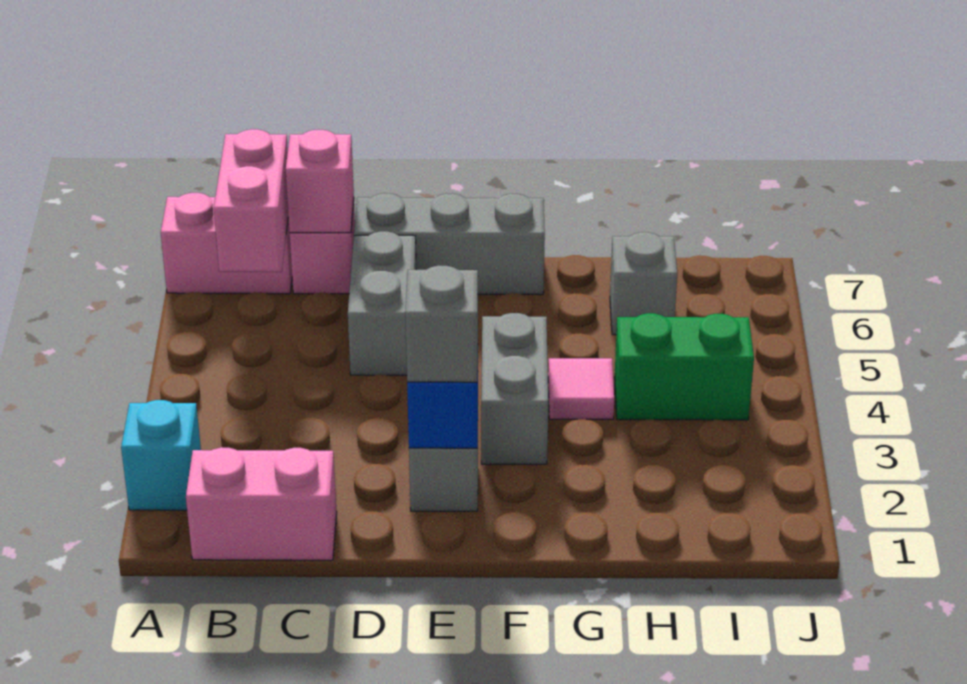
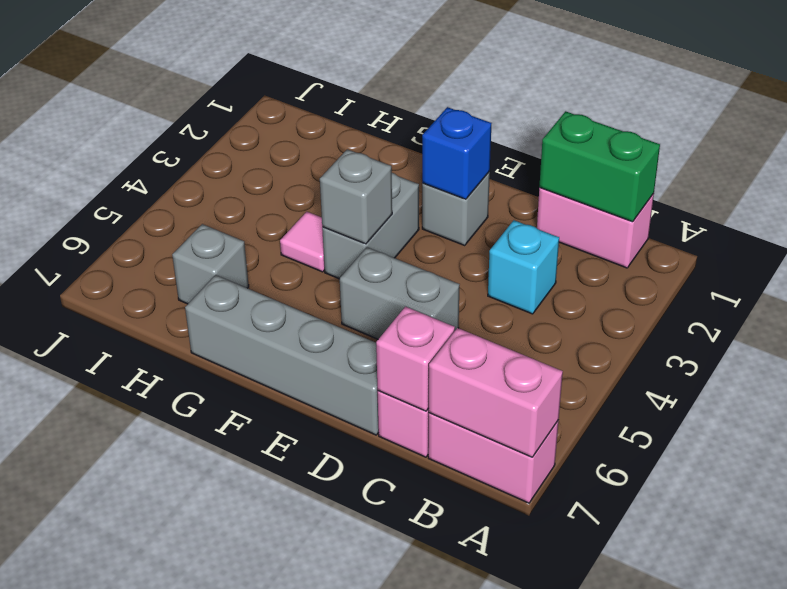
cyan brick A2 level 1 -> cyan brick C3 level 1
pink brick B6:B7 level 2 -> pink brick A7:B7 level 2
grey brick D5:D6 level 1 -> grey brick D5:E5 level 1
grey brick D7:F7 level 1 -> grey brick D7:G7 level 1
grey brick E2 level 3 -> grey brick F4 level 2
green brick H4:I4 level 1 -> green brick B1:C1 level 2

